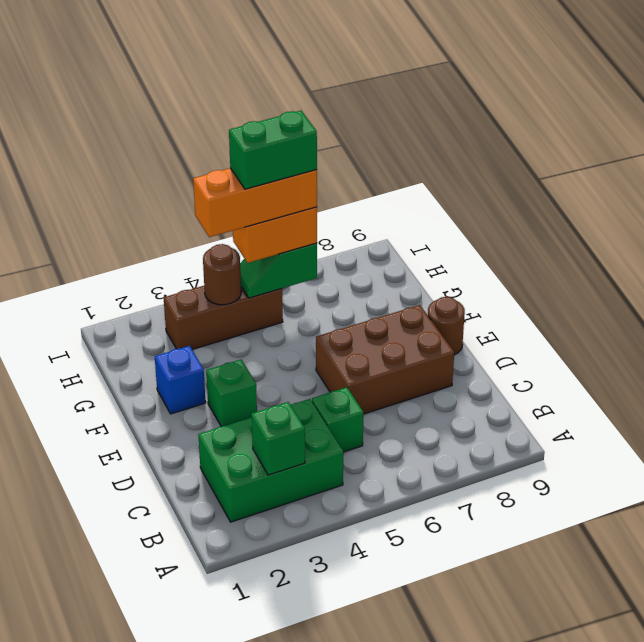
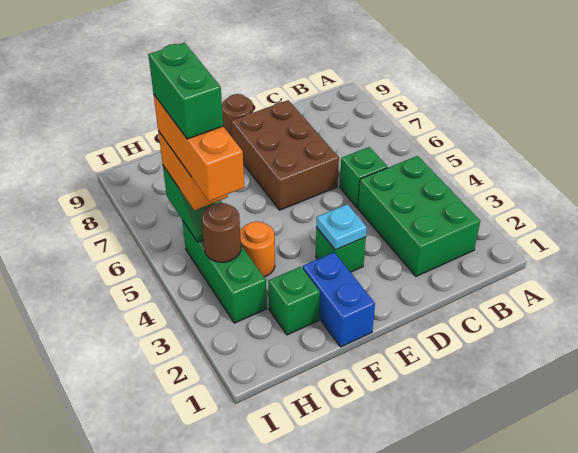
green brick B3 level 2 -> green brick G2 level 1
none -> cyan plate E3 level 2
blue brick F2 level 1 -> blue brick F1:F2 level 1
none -> orange round brick G4 level 1
brown brick H3:H5 level 1 -> green brick H3:H5 level 1

